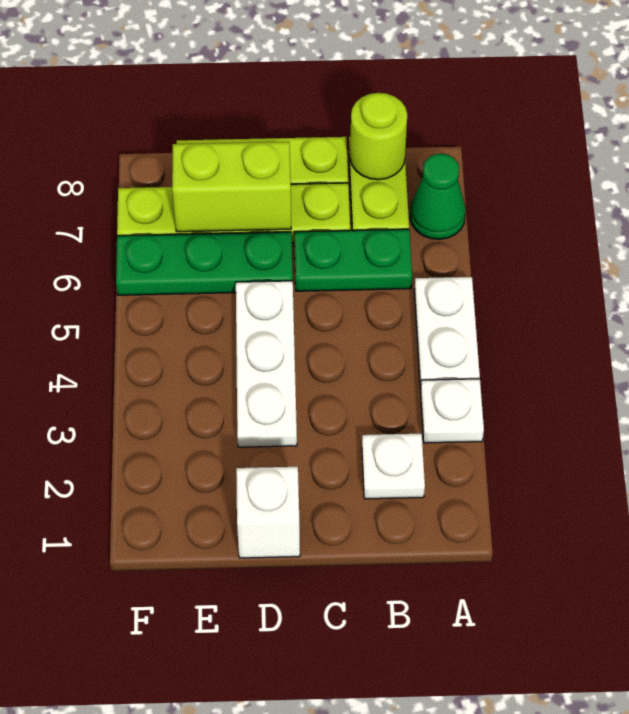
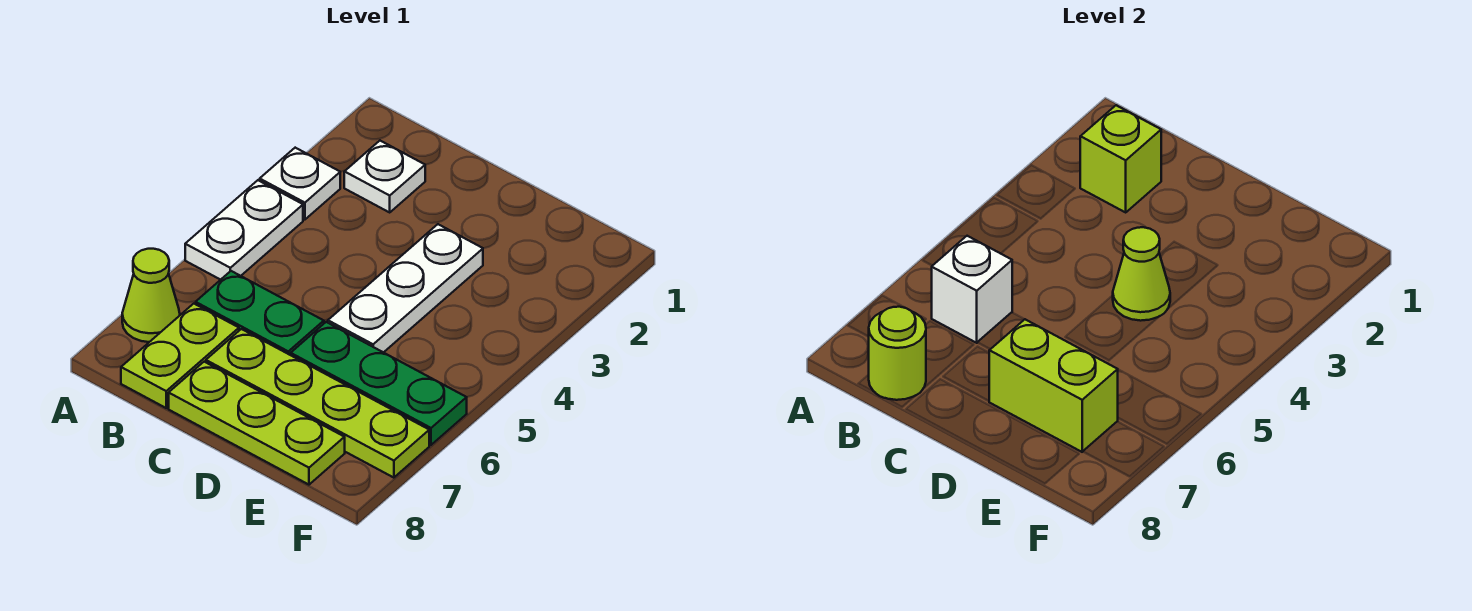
green cone A7 level 1 -> lime cone A7 level 1
none -> lime brick B2 level 2
white brick D1 level 1 -> white brick B6 level 2
none -> lime cone D4 level 2

